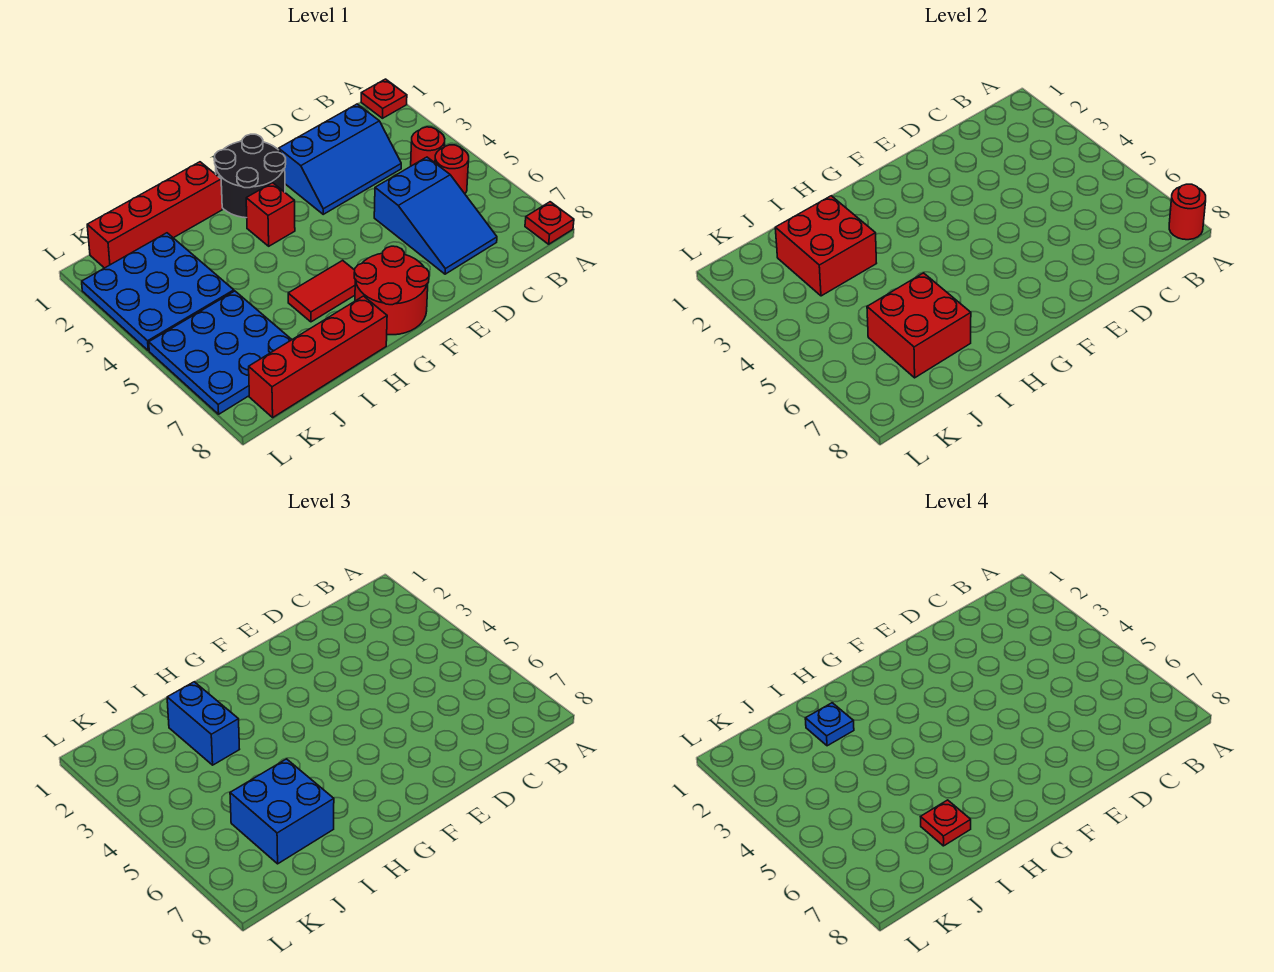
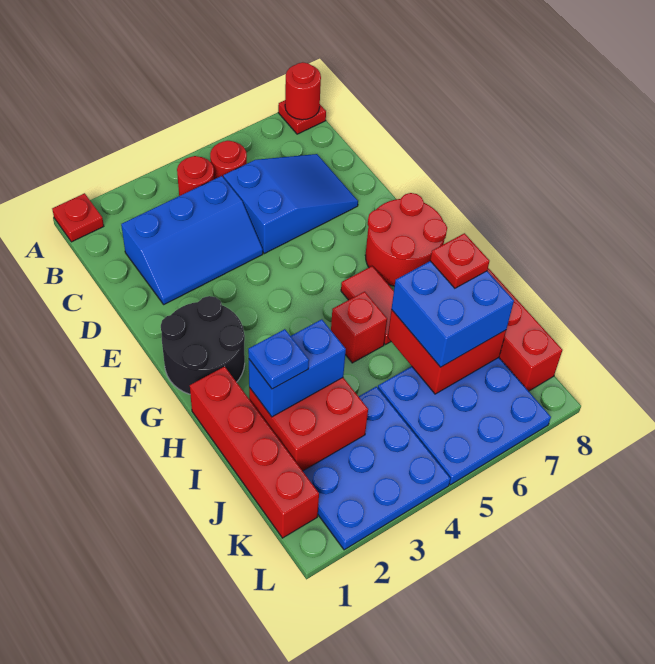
blue slope C2:E3 level 1 top 2 -> blue slope C2:D4 level 1 top C
red brick G3 level 1 -> red brick H5 level 1

